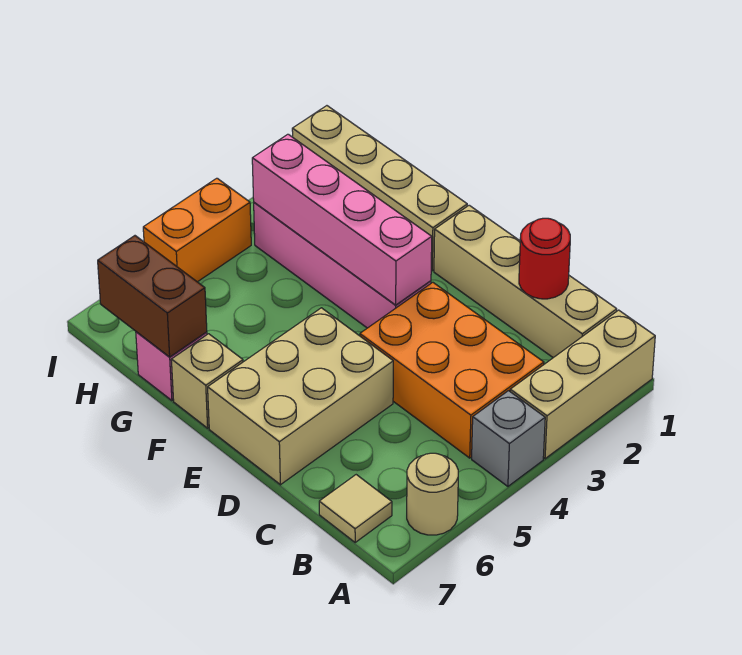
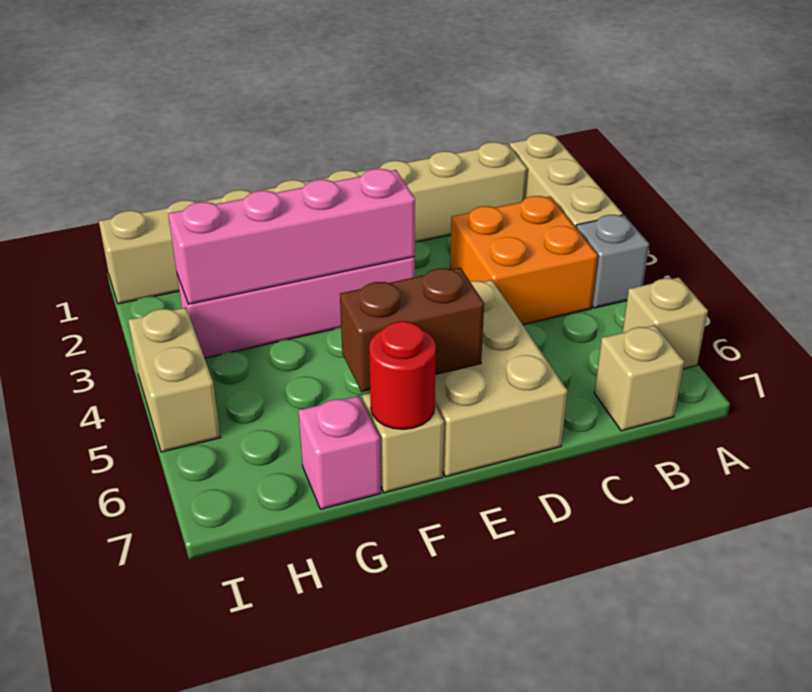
tan round brick A6 level 1 -> tan brick A6 level 1
orange brick B3:D4 level 1 -> orange brick B3:C4 level 1
tan tile B7 level 1 -> tan brick B7 level 1
red round brick C1 level 2 -> red round brick F7 level 2
brown brick G7:H7 level 2 -> brown brick E6:F6 level 2
orange brick I4:I5 level 1 -> tan brick I4:I5 level 1

